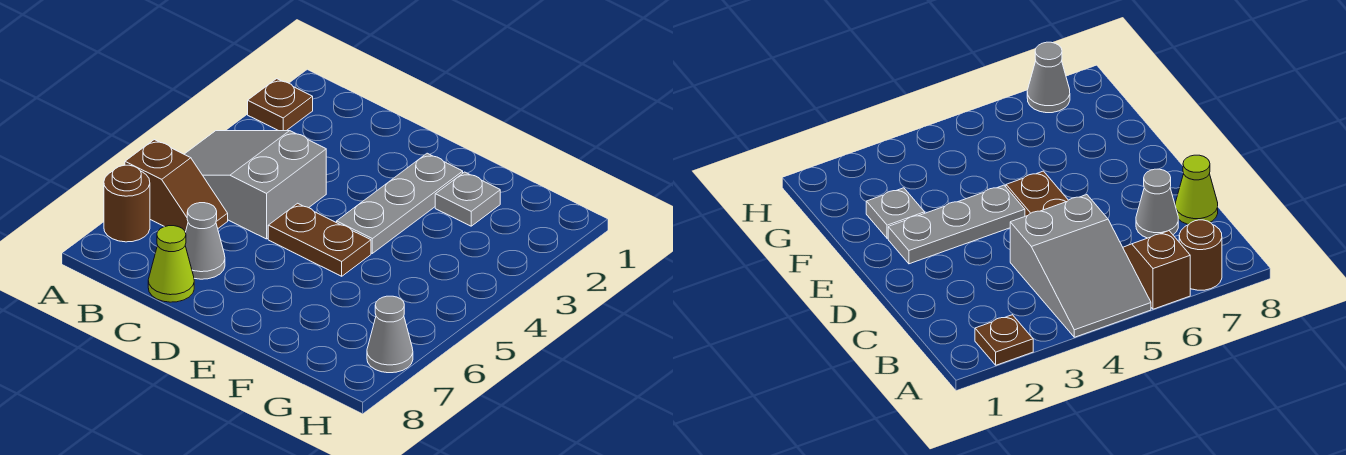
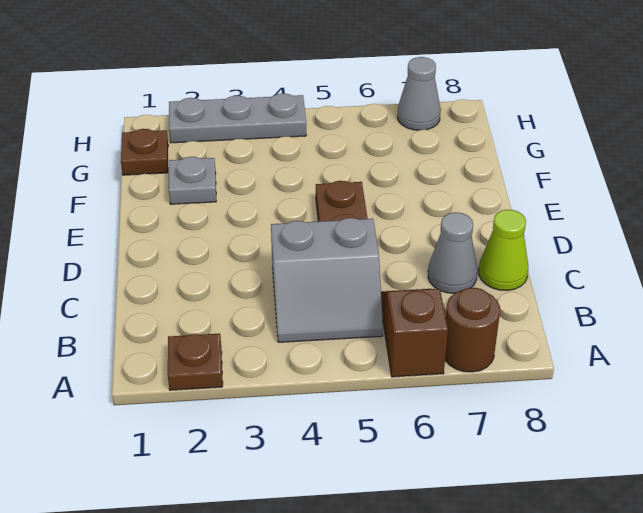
grey slope A4:C5 level 1 top C -> grey slope B4:C5 level 1 top C
grey plate E2:E4 level 1 -> grey plate H2:H4 level 1
none -> brown plate G1 level 1

